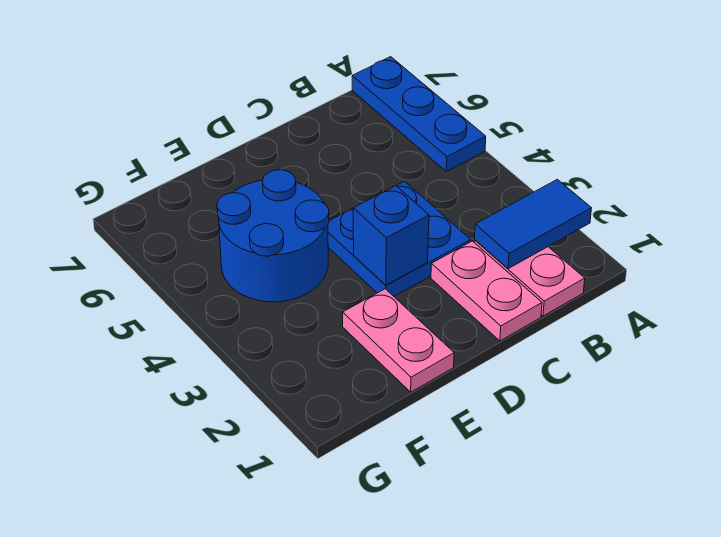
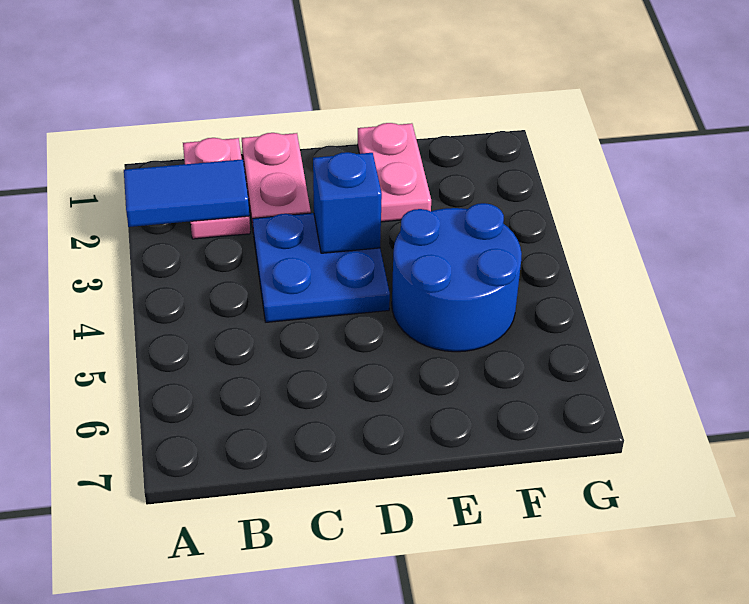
blue plate A5:A7 level 1 -> none

